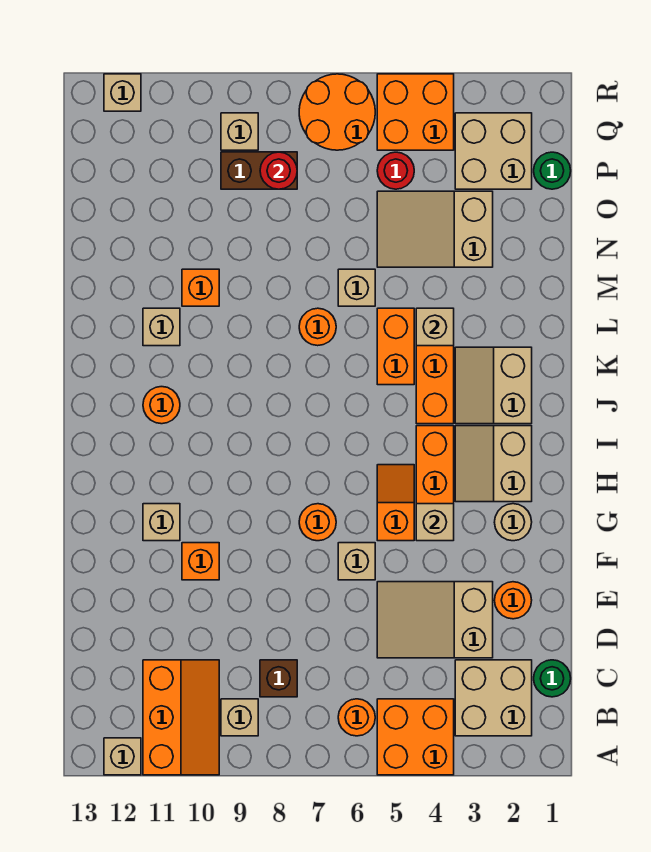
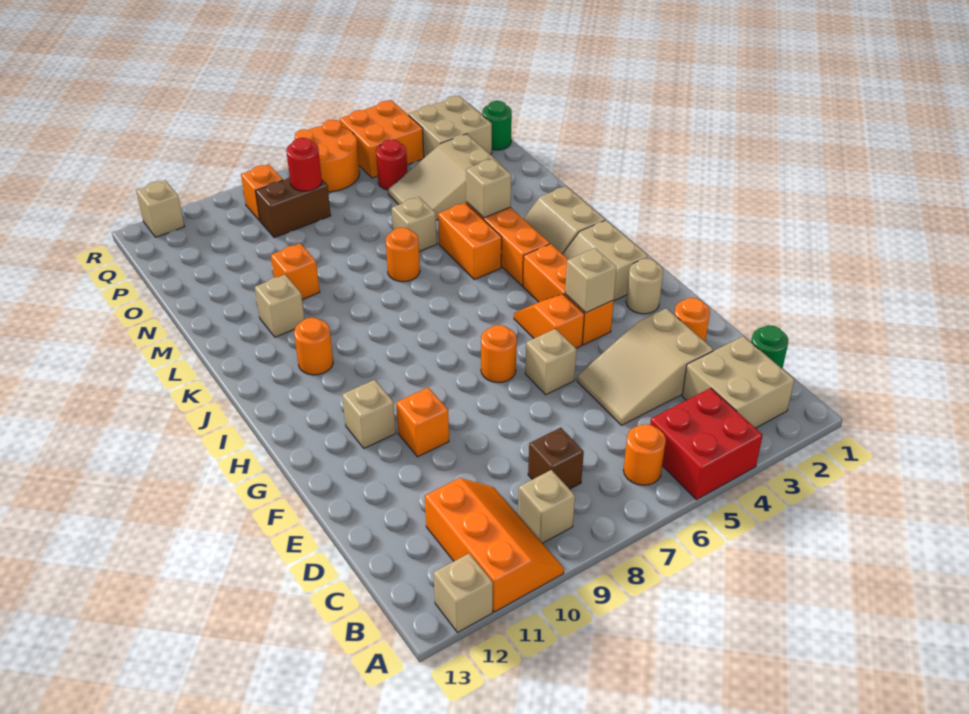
orange brick A4:B5 level 1 -> red brick A4:B5 level 1
tan brick Q9 level 1 -> orange brick Q9 level 1

